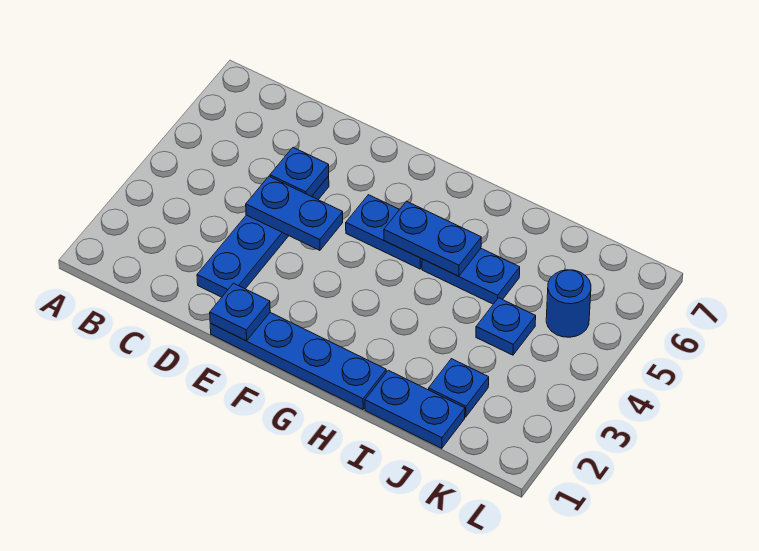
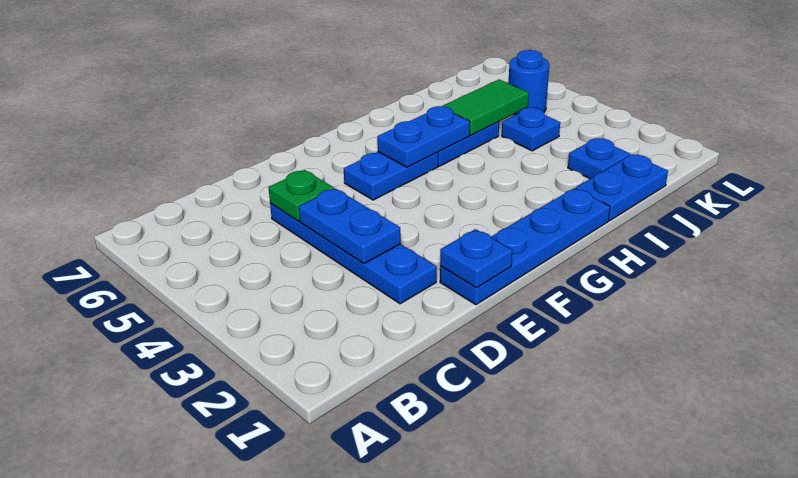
blue plate D4:E4 level 2 -> blue plate D3:D4 level 2
blue plate D5 level 2 -> green plate D5 level 2
none -> green tile I5:J5 level 2

